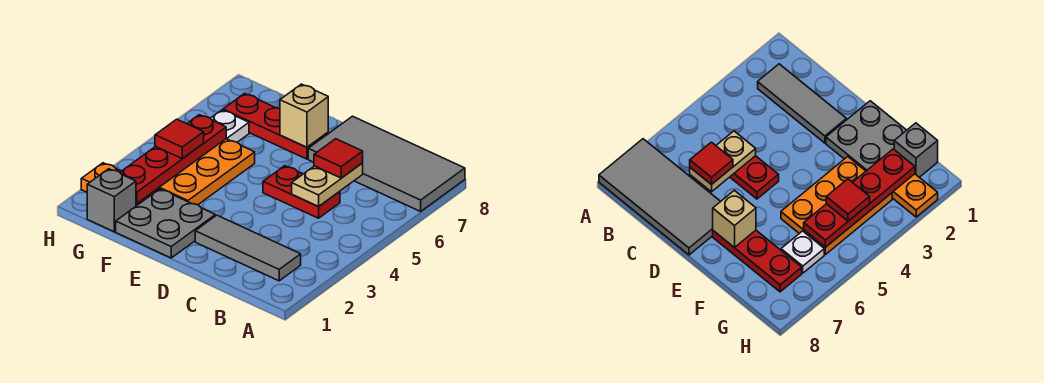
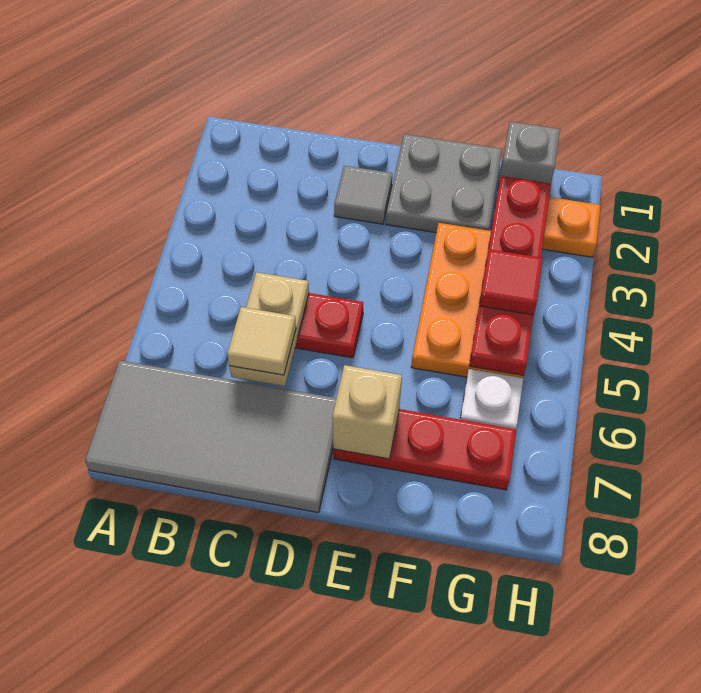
grey tile B2:D2 level 1 -> grey tile D2 level 1
red tile C6 level 3 -> tan tile C6 level 3

